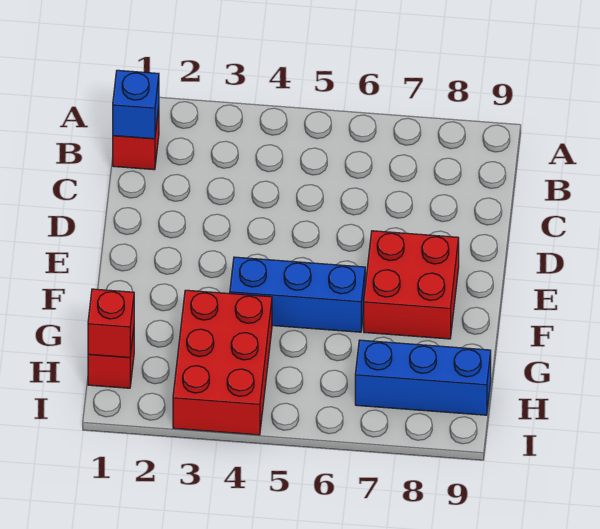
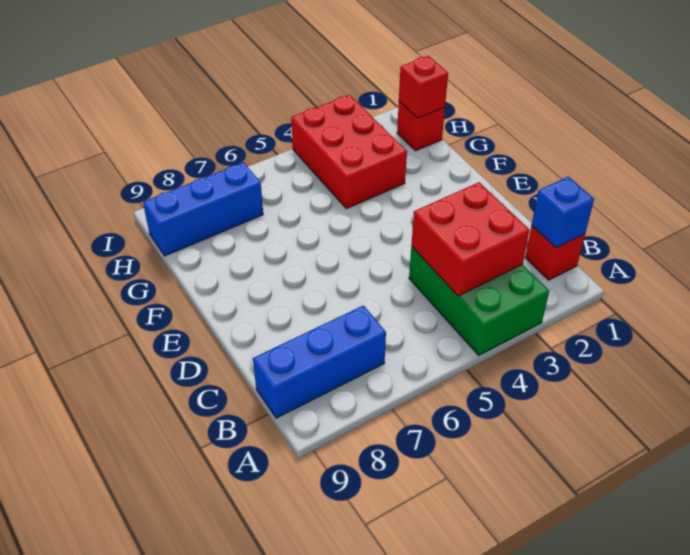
none -> green brick A3:C4 level 1
red brick E7:F8 level 1 -> red brick B3:C4 level 2
blue brick F4:F6 level 1 -> blue brick B7:B9 level 1

